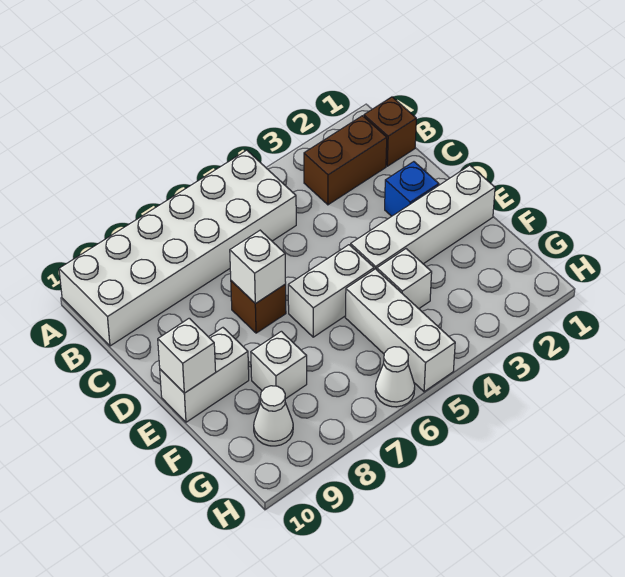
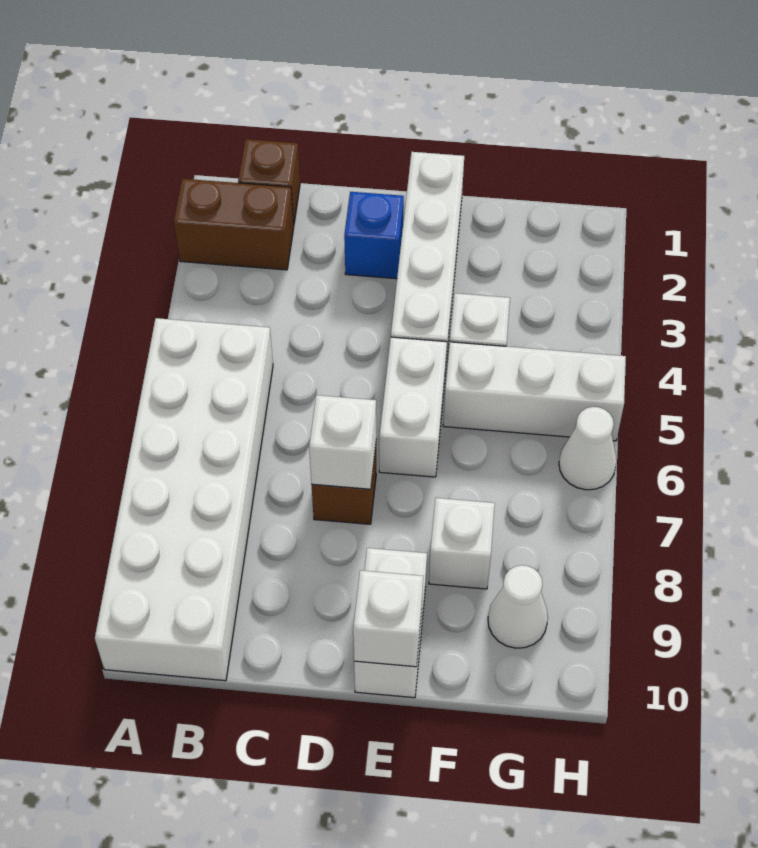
brown brick B2:B3 level 1 -> brown brick A2:B2 level 1

